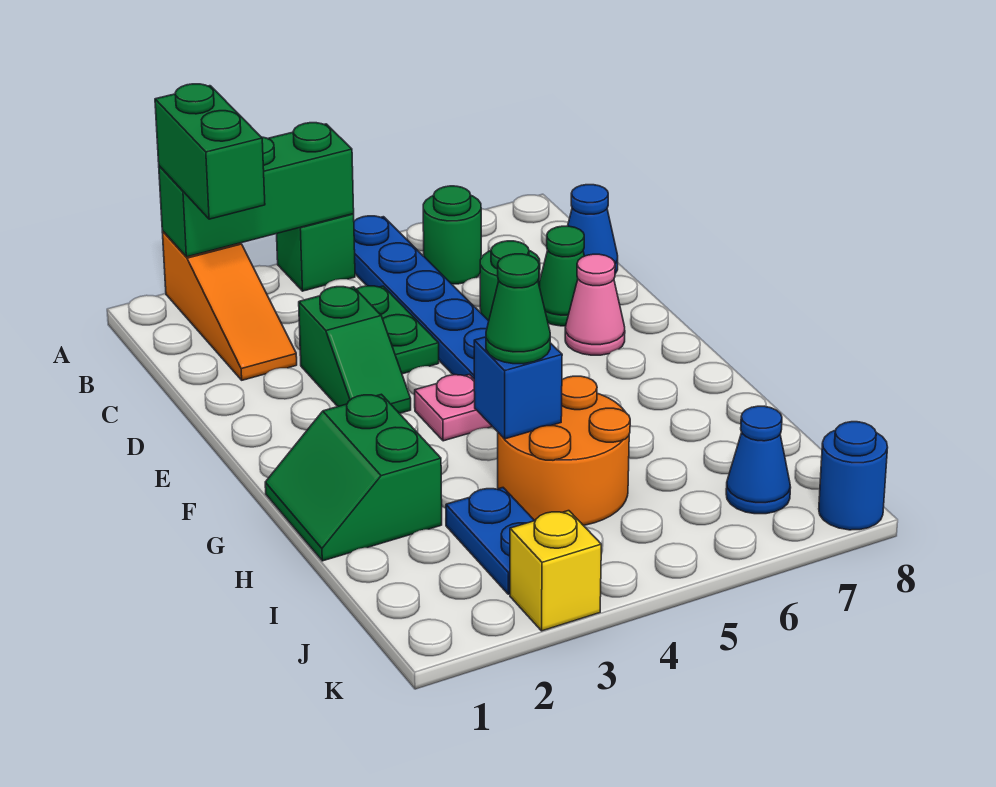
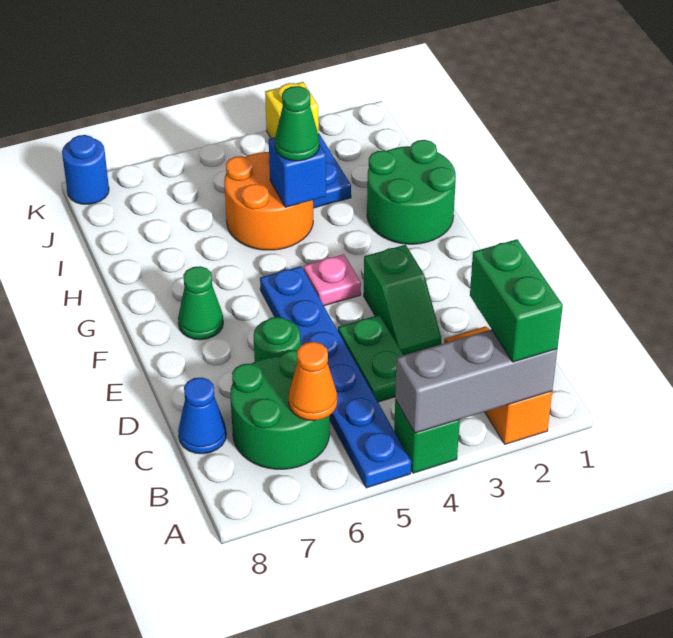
green brick A2:A4 level 2 -> grey brick A2:A4 level 2
green round brick B6 level 1 -> green round brick B6:C7 level 1
none -> orange cone B6 level 2
green slope D3:E3 level 1 top D -> green slope D3:E3 level 1 top E
green cone D7 level 1 -> green cone F7 level 1
pink cone E7 level 1 -> none
green slope G1:H2 level 1 top 2 -> green round brick G1:H2 level 1
blue cone J7 level 1 -> none

